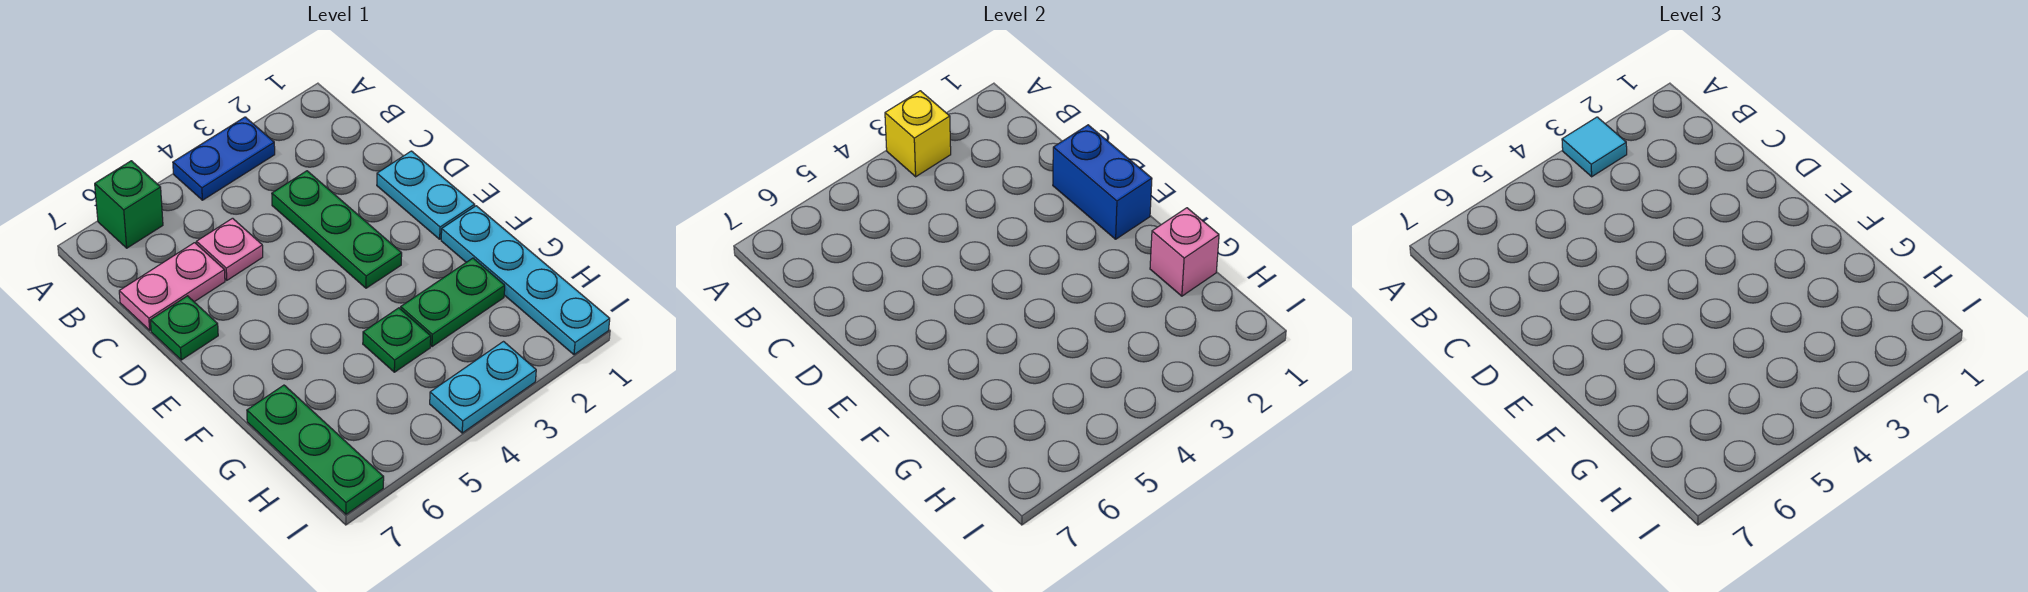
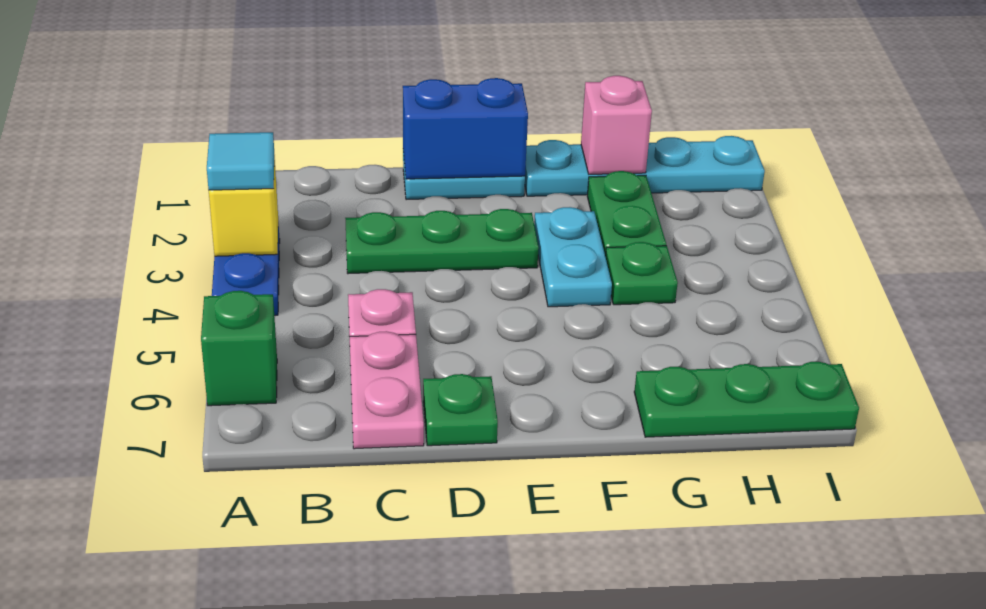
cyan plate I3:I4 level 1 -> cyan plate F3:F4 level 1

